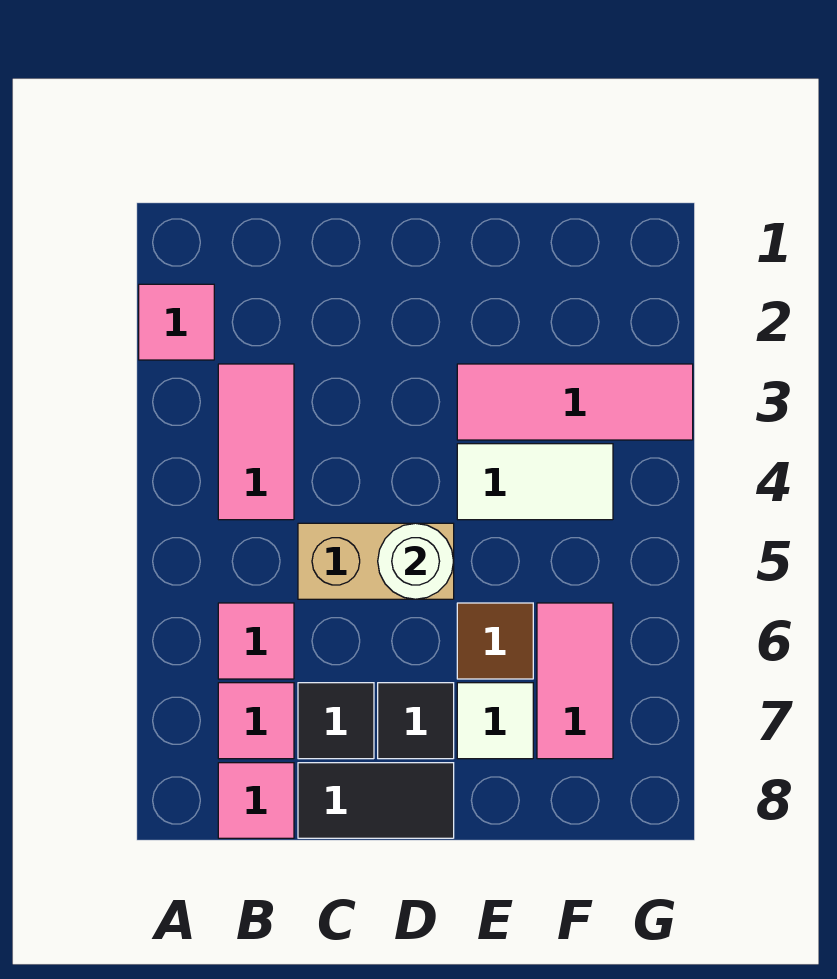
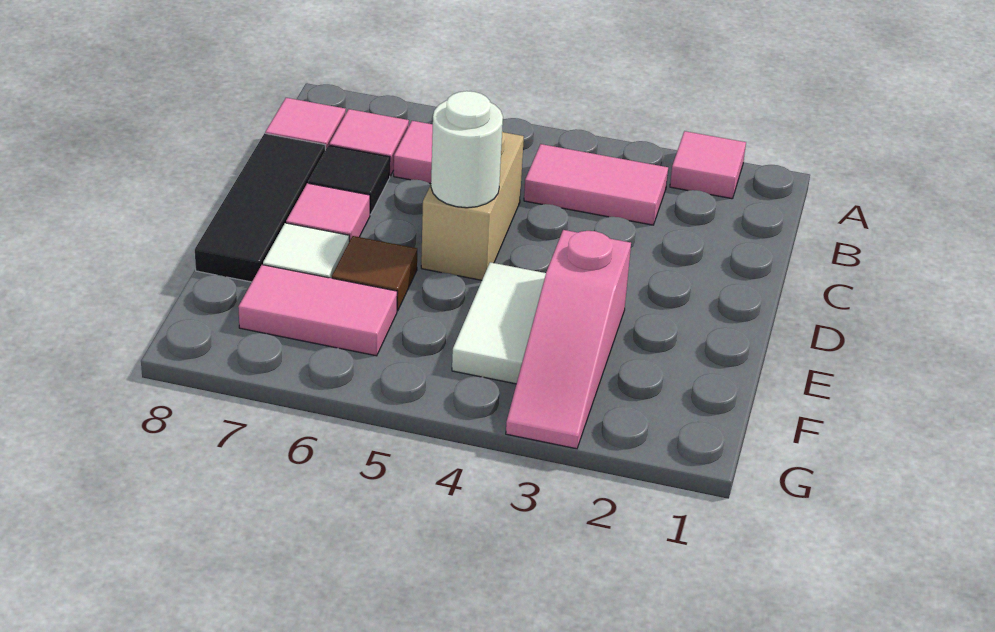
black tile C8:D8 level 1 -> black tile C8:E8 level 1
black tile D7 level 1 -> pink tile D7 level 1
pink tile E3:G3 level 1 -> pink slope E3:G3 level 1 top E

